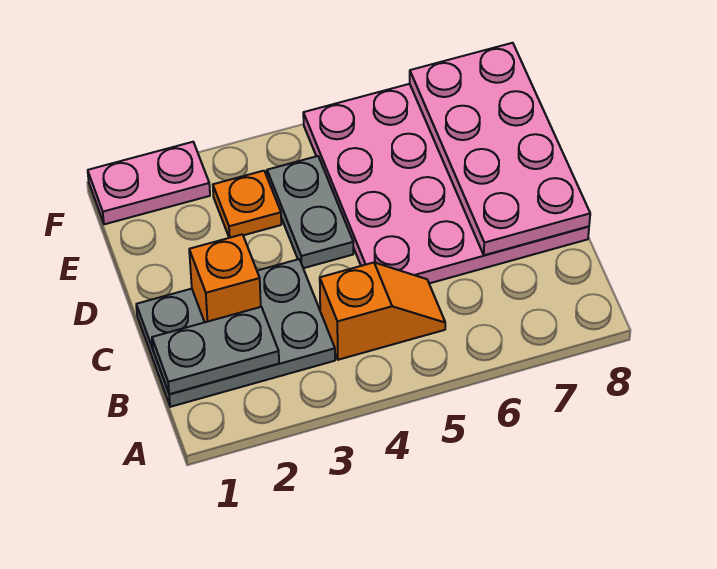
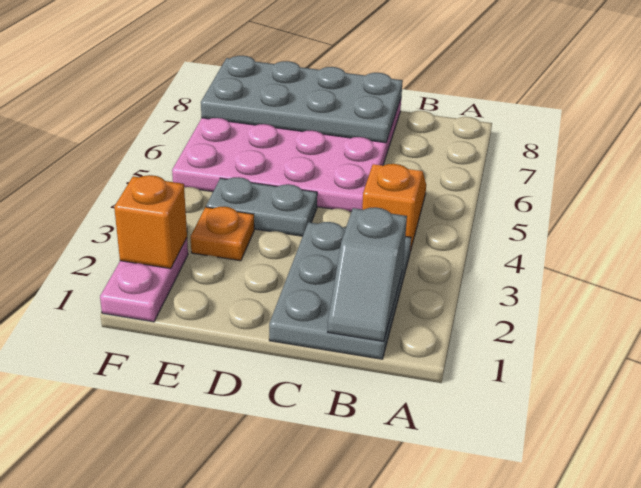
grey plate B1:B2 level 2 -> grey slope B1:B2 level 2 top 2
orange brick C2 level 2 -> orange brick F2 level 2
pink plate C7:F8 level 2 -> grey plate C7:F8 level 2

